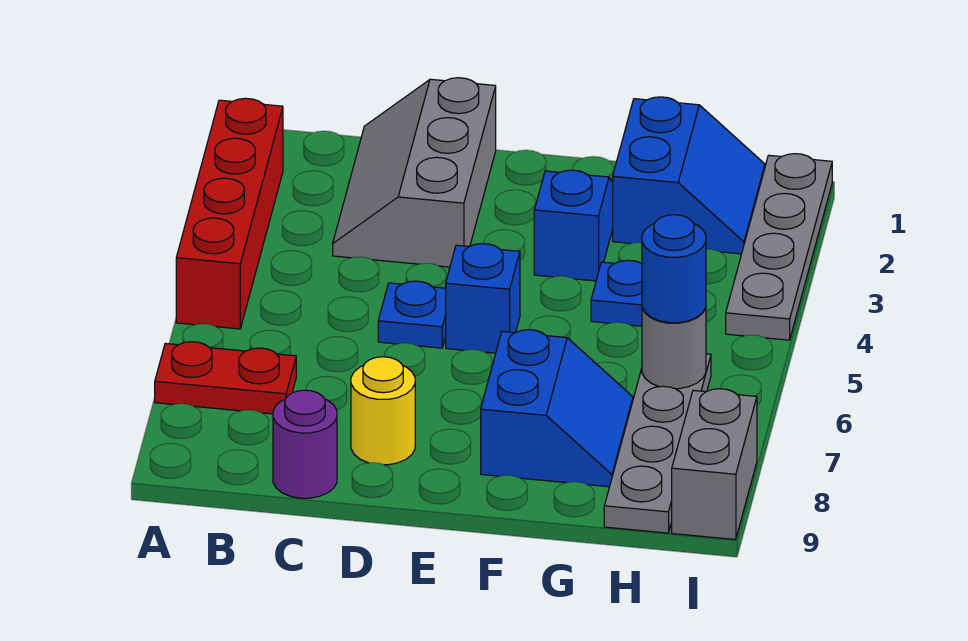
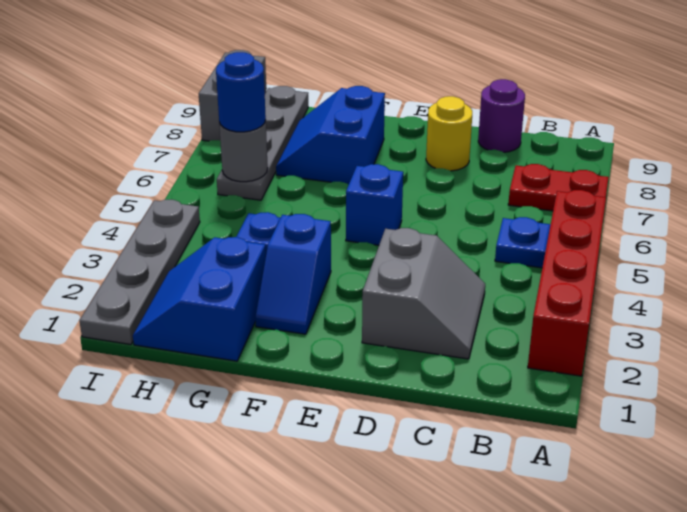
grey slope C1:D3 level 1 top D -> grey slope C2:D3 level 1 top D
blue plate D5 level 1 -> blue plate B5 level 1

